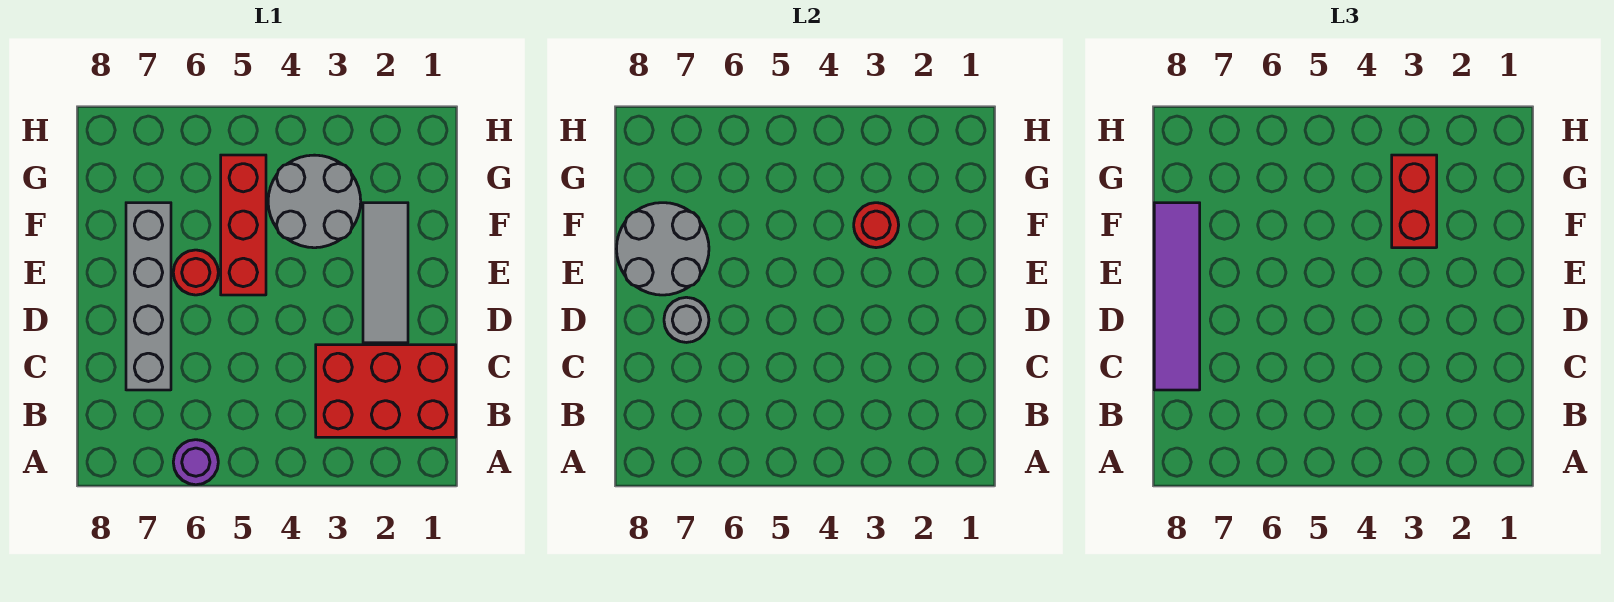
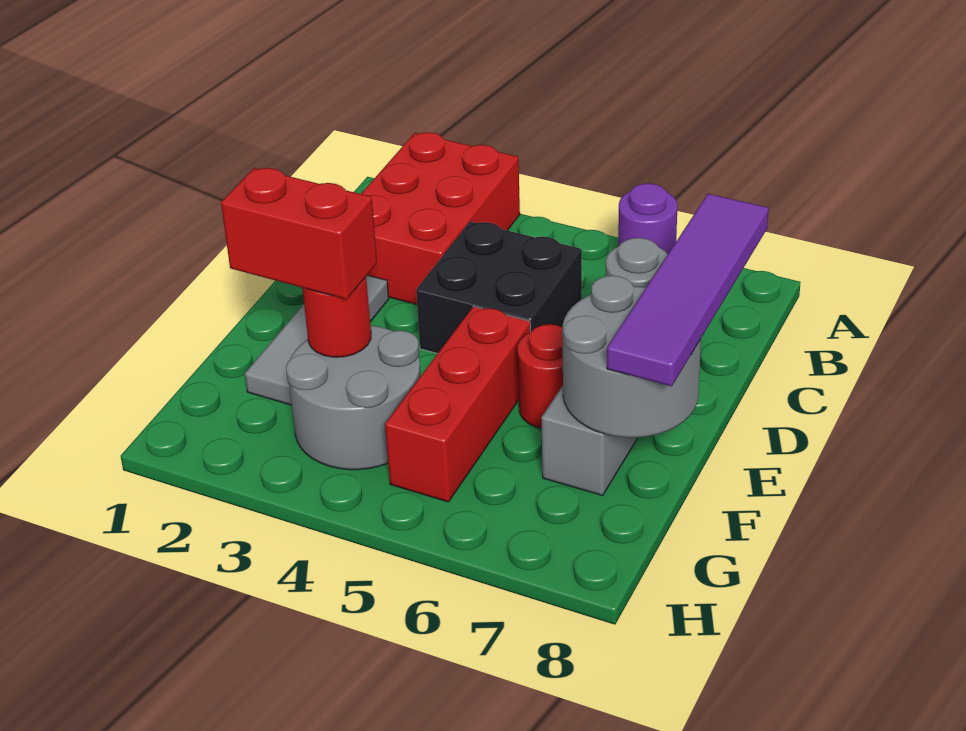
red brick B1:C3 level 1 -> red brick A2:C3 level 1
none -> black brick C4:D5 level 1
red brick F3:G3 level 3 -> red brick F2:F3 level 3

